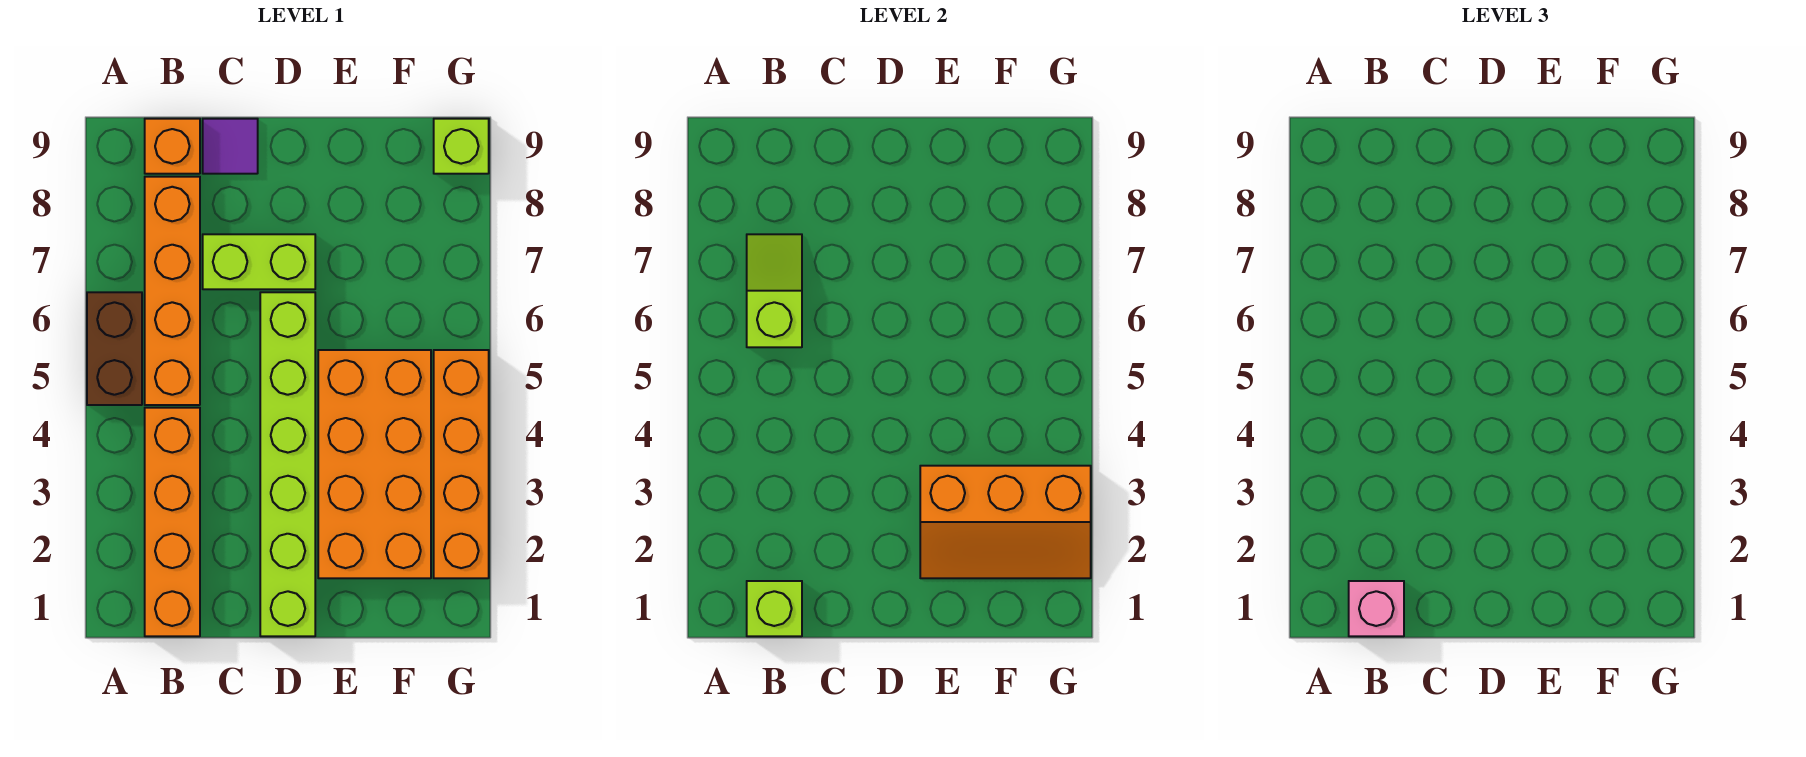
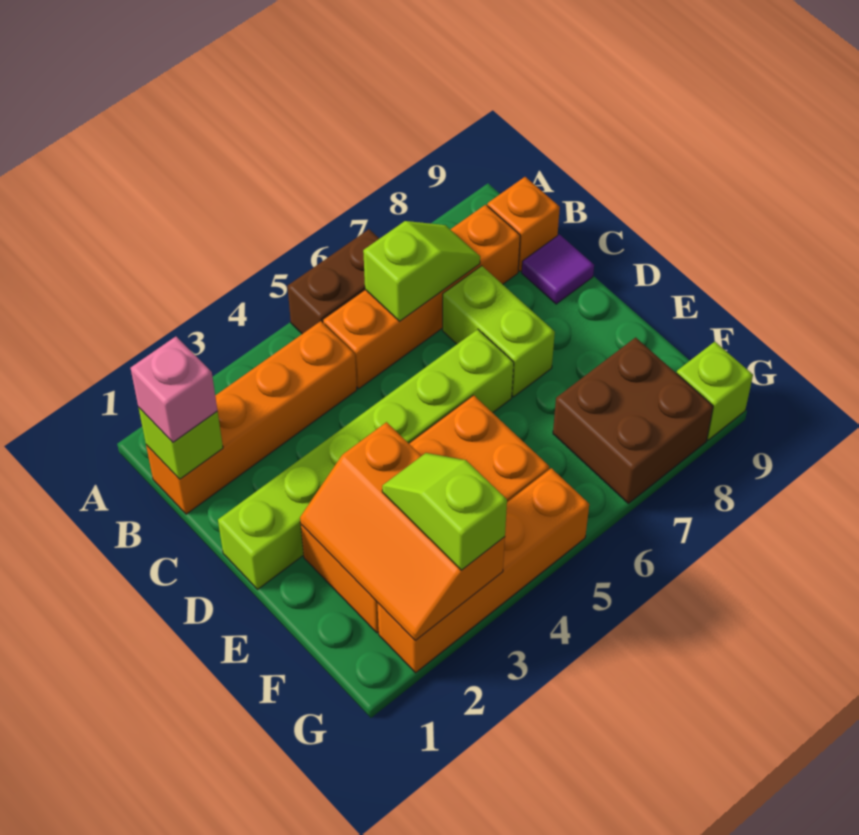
none -> lime slope F3:G3 level 3 top G
none -> brown brick F7:G8 level 1

